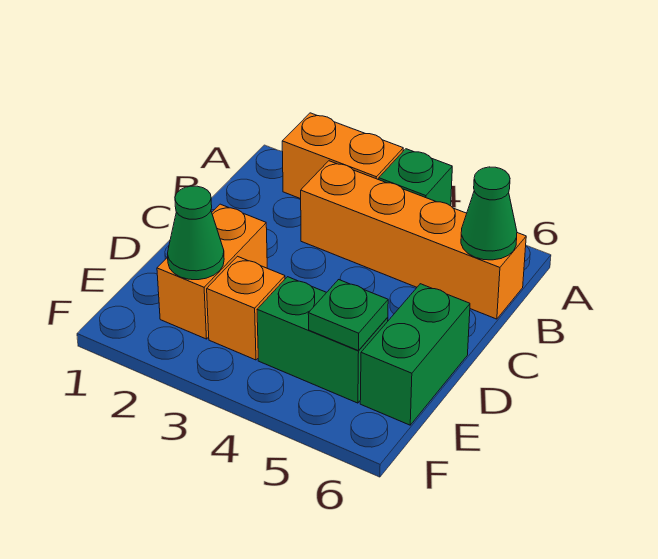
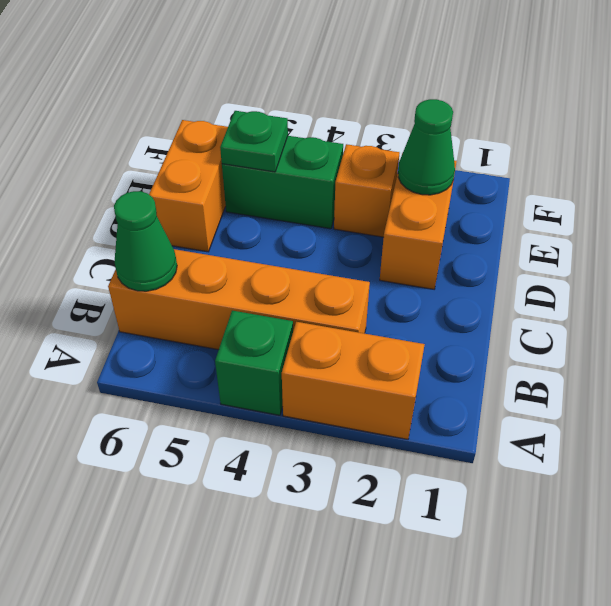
green brick D6:E6 level 1 -> orange brick D6:E6 level 1

